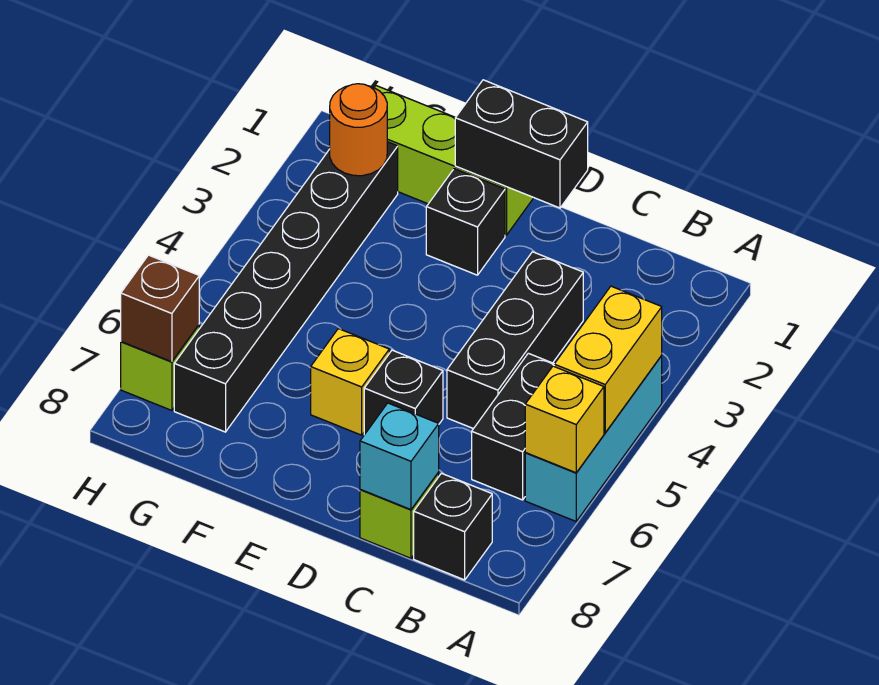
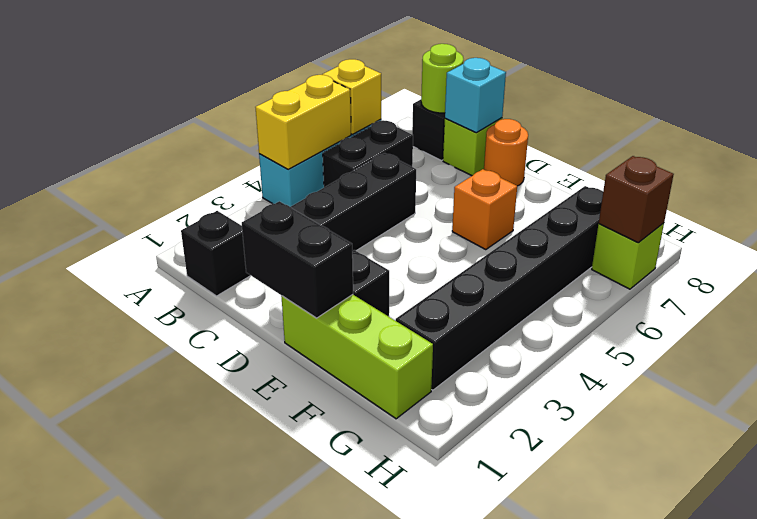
none -> lime round brick B8 level 2
black brick D6 level 1 -> black brick B1 level 1
yellow brick E6 level 1 -> orange brick E6 level 1
orange round brick G2 level 2 -> orange round brick D8 level 1

